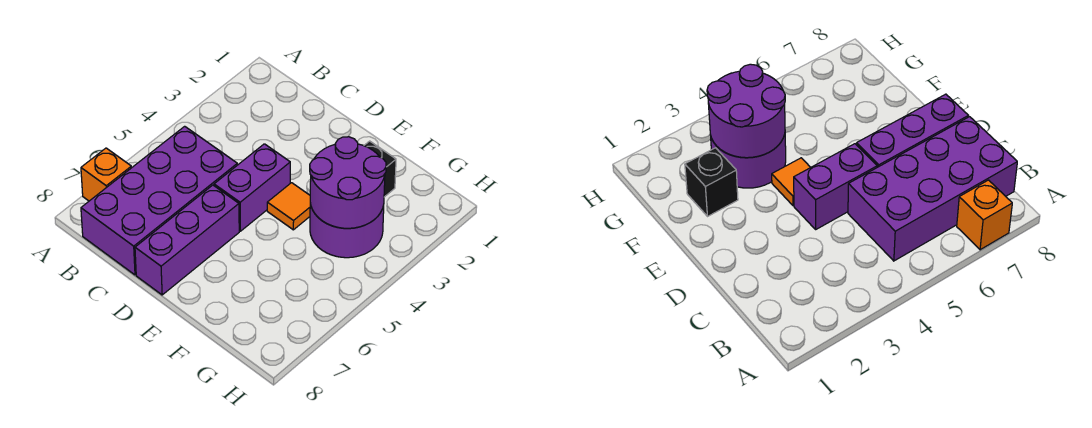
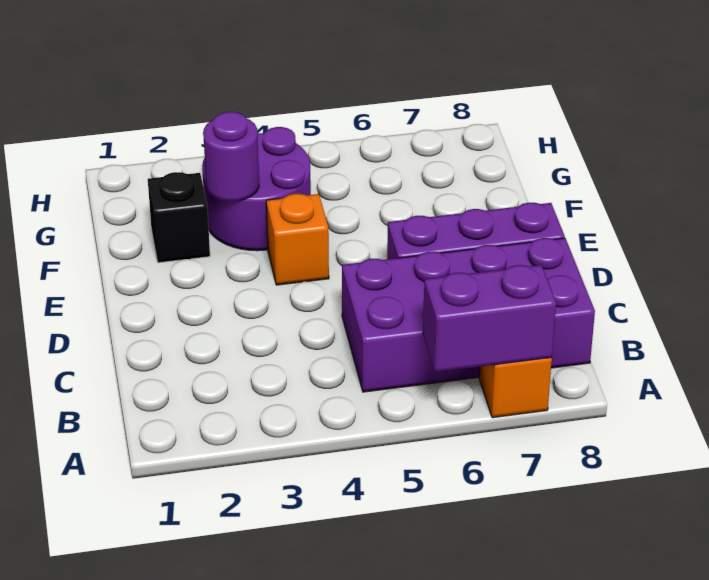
purple brick D4:D5 level 1 -> purple brick A6:A7 level 2
orange tile E4 level 1 -> orange brick E4 level 1
purple round brick F3:G4 level 2 -> purple round brick F3 level 2

